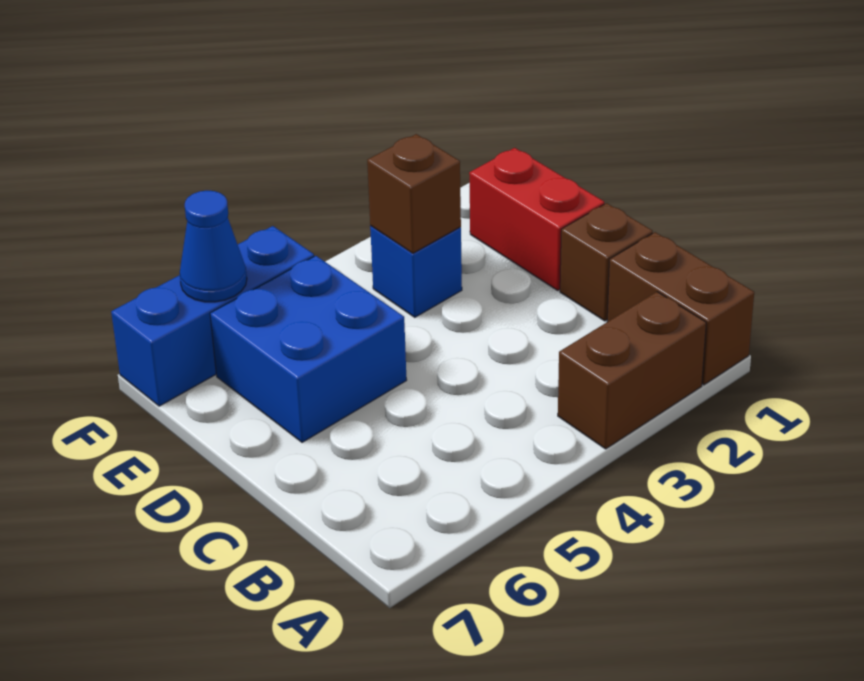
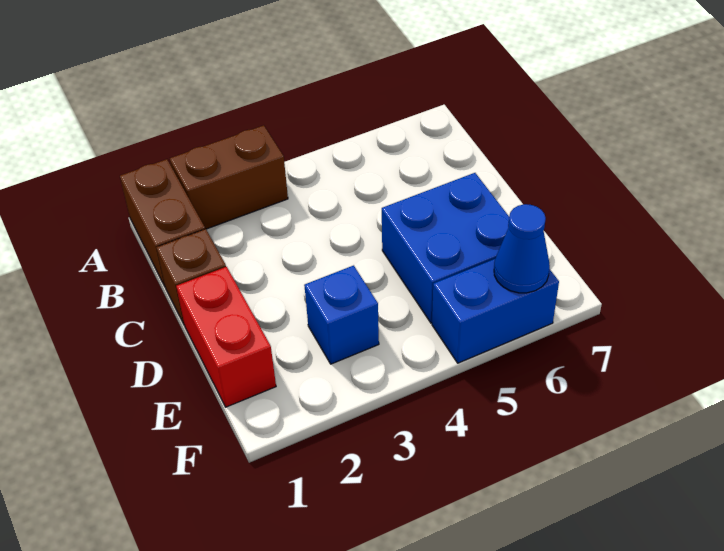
brown brick E3 level 2 -> none
blue brick F5:F7 level 1 -> blue brick F5:F6 level 1

